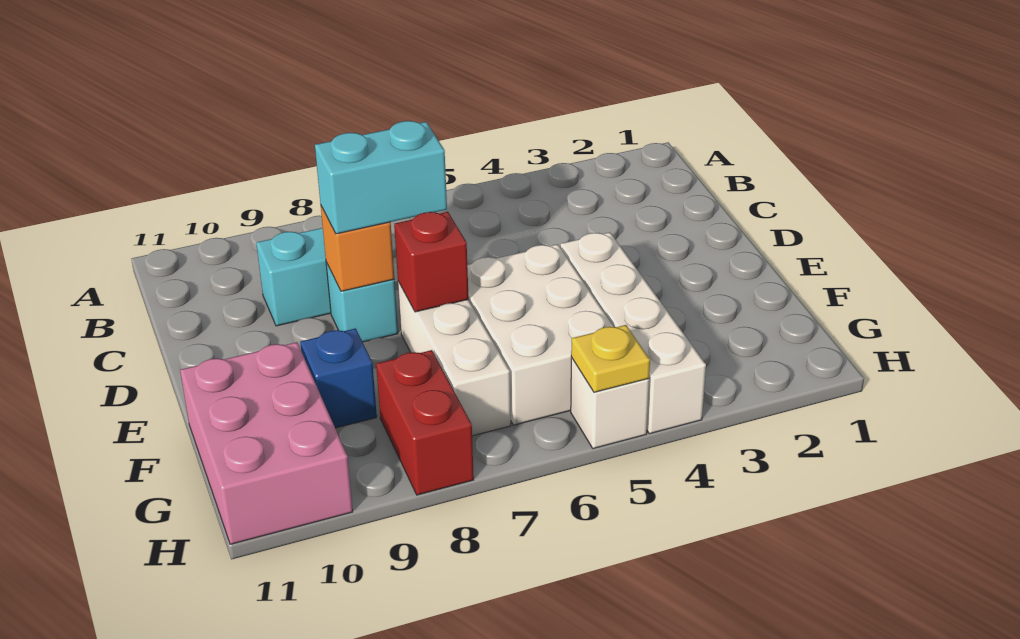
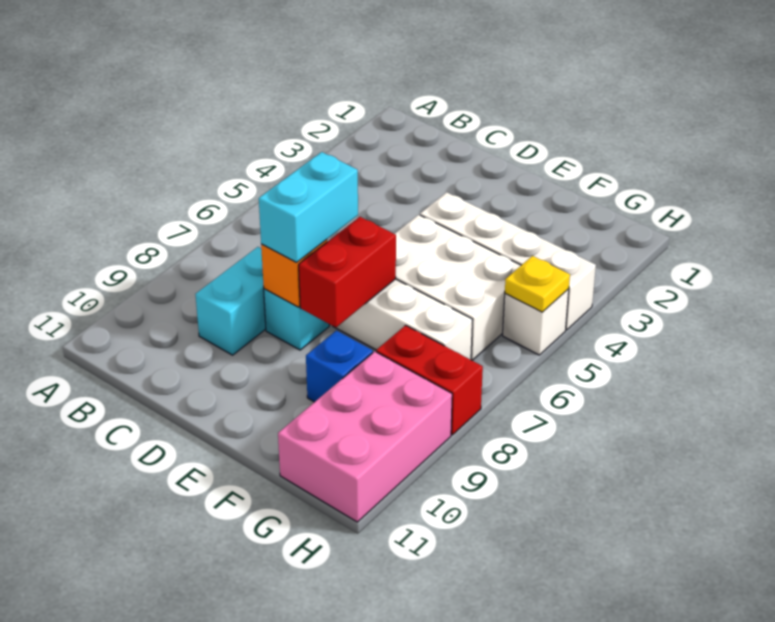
red brick E7 level 2 -> red brick E7:E8 level 2
pink brick F10:H11 level 1 -> pink brick G9:H11 level 1

